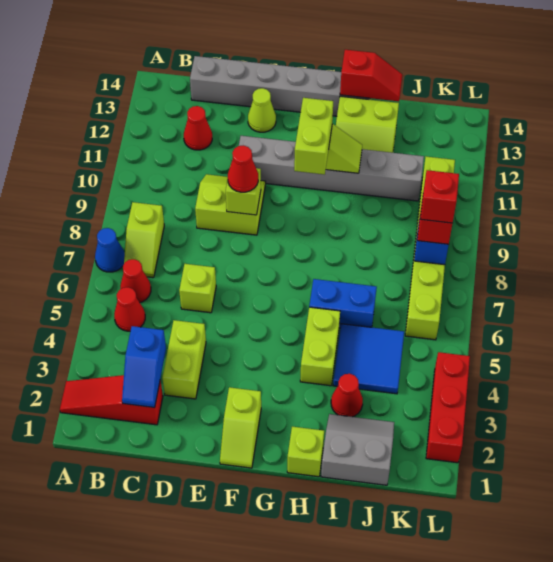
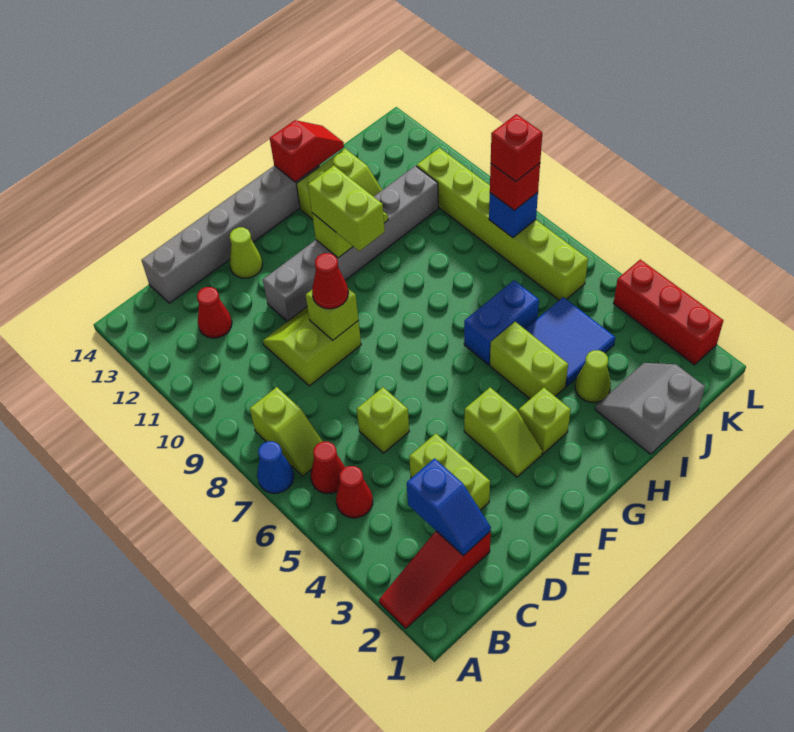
lime slope F1:F2 level 1 top 2 -> lime slope F3:F4 level 1 top 4
lime brick H1 level 1 -> lime brick G3 level 1
red cone I3 level 1 -> lime cone I3 level 1

